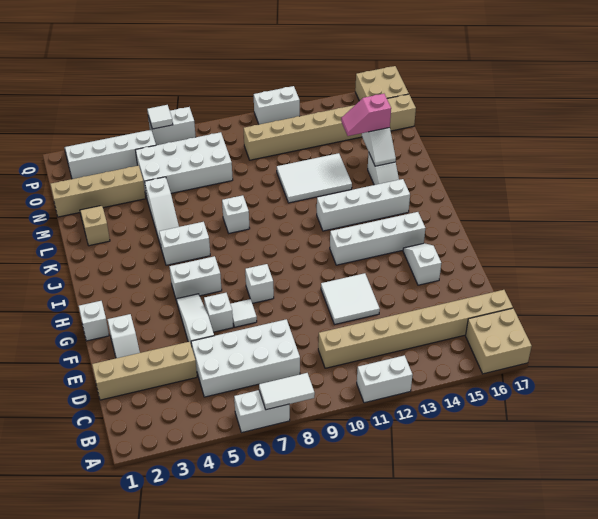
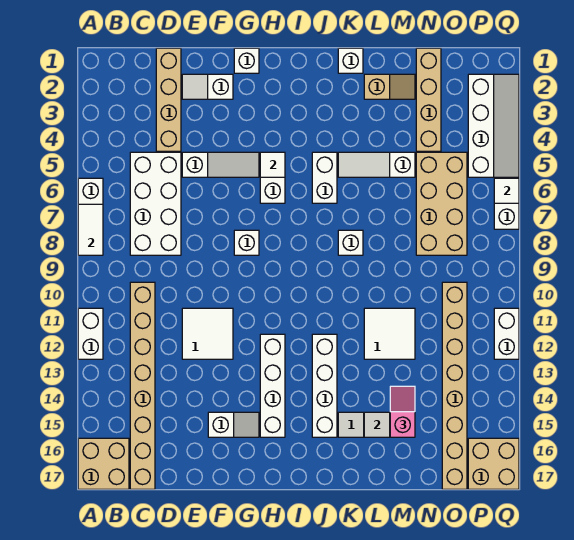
white brick F6 level 1 -> white brick K1 level 1
white tile F7 level 1 -> white tile H5 level 2
white tile L11:M13 level 1 -> white tile L11:M12 level 1
white brick N5:O8 level 1 -> tan brick N5:O8 level 1

